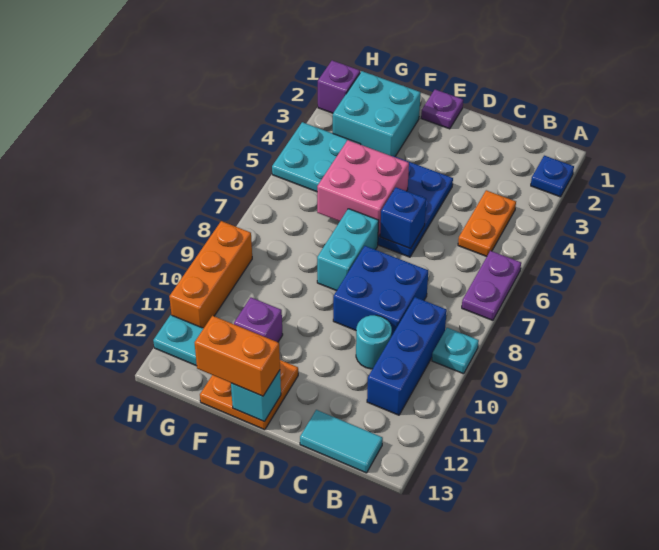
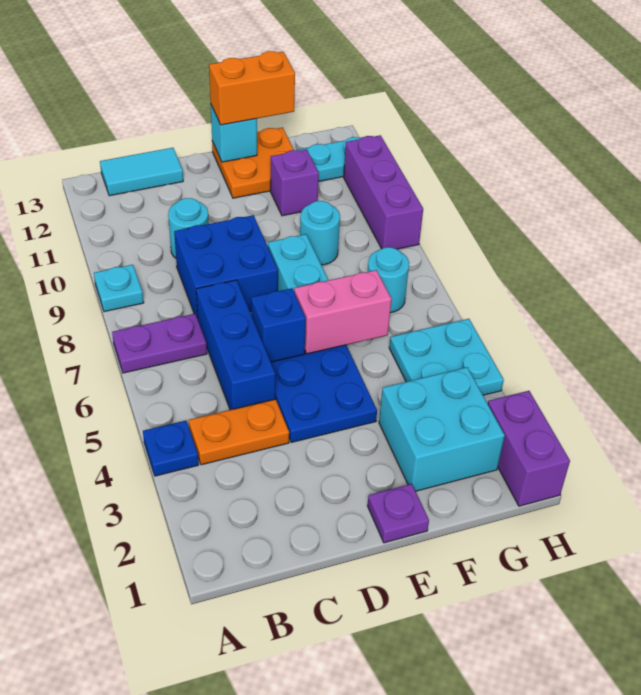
blue plate A2 level 1 -> blue plate A4 level 1
purple plate A6:A7 level 1 -> purple plate A7:B7 level 1
orange plate B4:B5 level 1 -> orange plate B4:C4 level 1
blue brick B9:B11 level 1 -> blue brick C5:C7 level 1
pink brick E5:F6 level 2 -> pink brick E6:F6 level 2
none -> cyan round brick F9 level 1
none -> cyan round brick G7 level 1
purple brick H2 level 1 -> purple brick H1:H2 level 1
orange brick H9:H11 level 1 -> purple brick H9:H11 level 1

